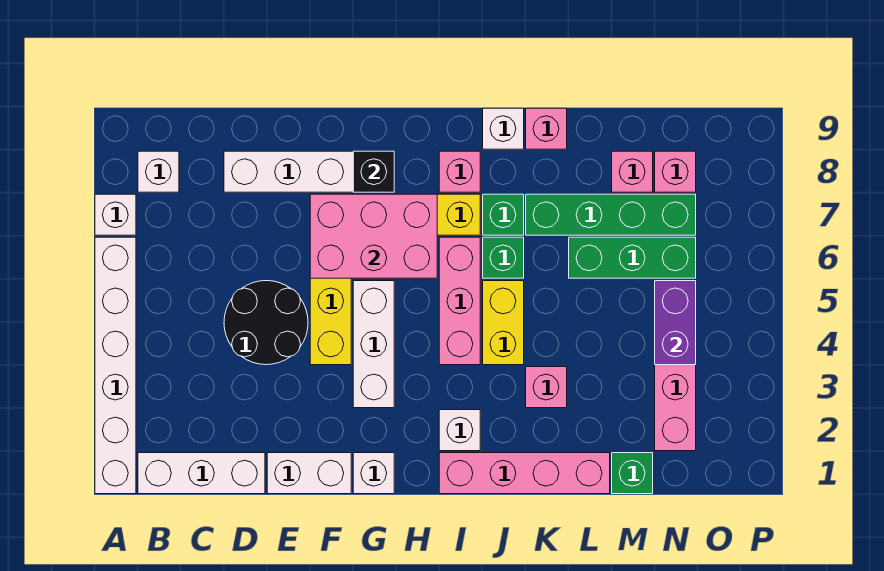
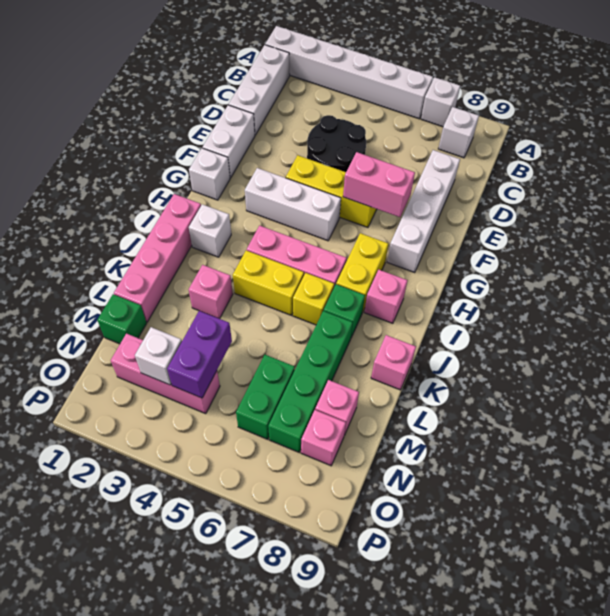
pink brick F6:H7 level 2 -> pink brick F6:F7 level 2
black brick G8 level 2 -> none
green brick J6 level 1 -> yellow brick J6 level 1
white brick J9 level 1 -> white brick N3 level 2
green brick L6:N6 level 1 -> green brick M6:N6 level 1
purple brick N4:N5 level 2 -> purple brick M4:N4 level 2

